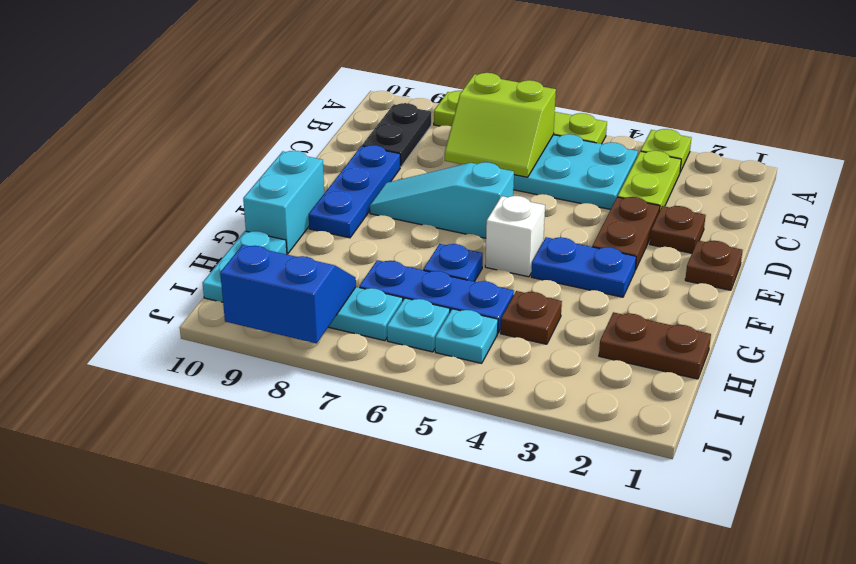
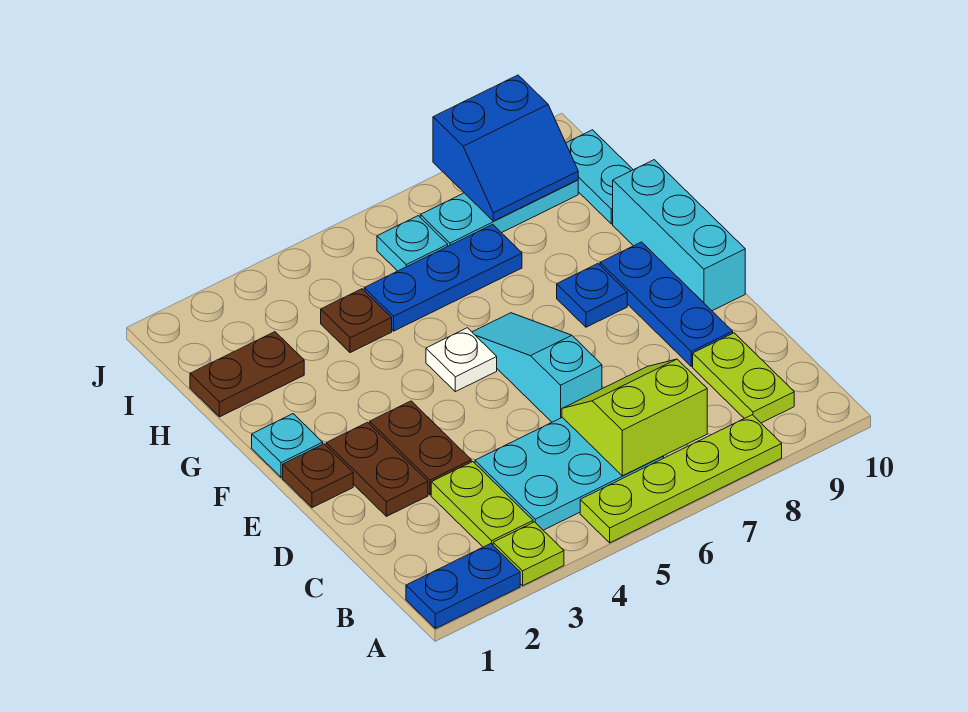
black plate B9:C9 level 1 -> lime plate B9:C9 level 1
brown plate D2 level 1 -> brown plate D2:E2 level 1
cyan slope E6:E8 level 1 top 6 -> cyan slope D6:F6 level 1 top D
blue plate F3:F4 level 1 -> blue plate A1:A2 level 1
white brick F5 level 1 -> white plate F5 level 1
cyan brick F10:G10 level 1 -> cyan brick E10:G10 level 1
blue plate G6 level 1 -> blue plate F8 level 1
cyan plate I5 level 1 -> cyan plate F1 level 1

